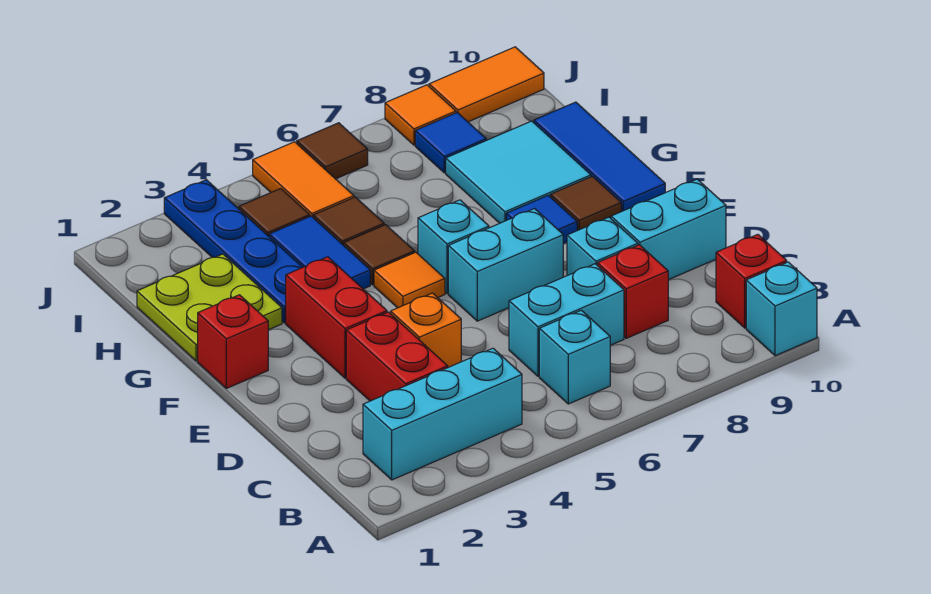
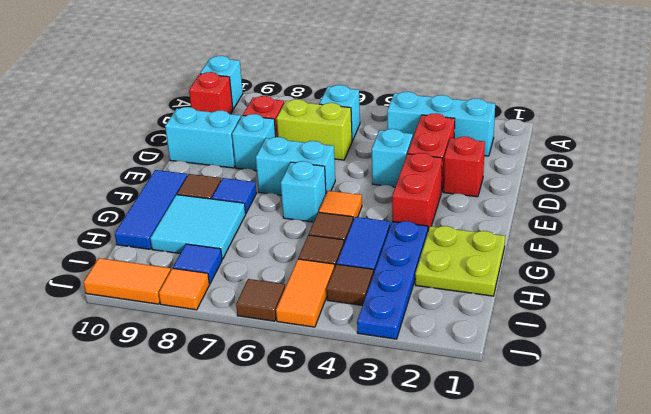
cyan brick C6:C7 level 1 -> lime brick C6:C7 level 1
orange brick D4 level 1 -> cyan brick D4 level 1
red brick F1 level 1 -> red brick D2 level 1

